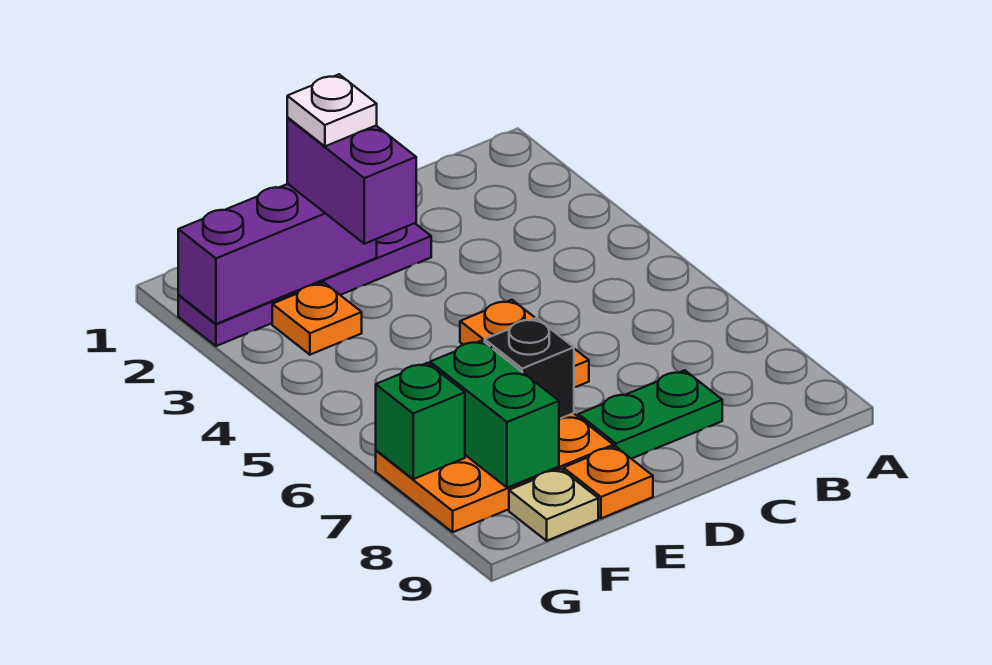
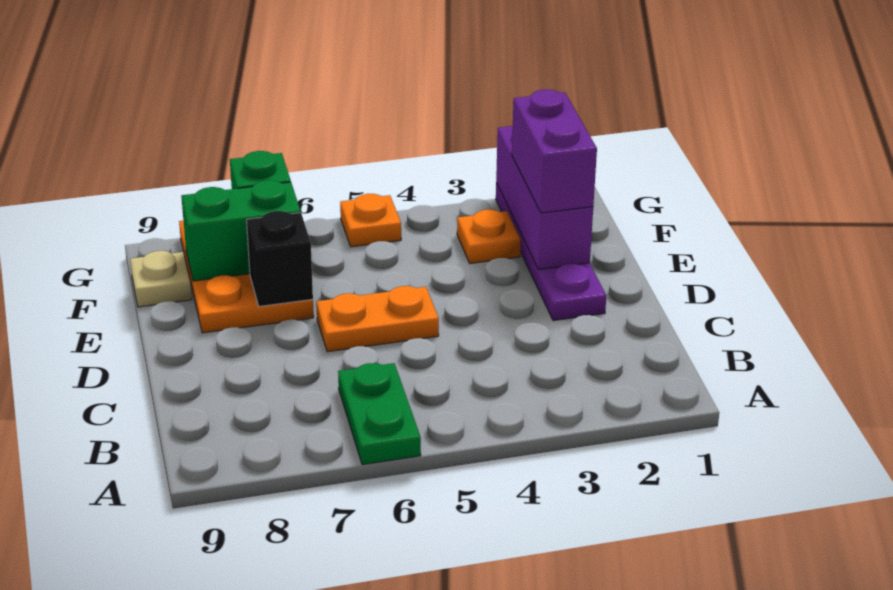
green plate C8:D8 level 1 -> green plate A6:B6 level 1
purple brick E2:E3 level 3 -> purple brick E2:F2 level 3
white plate E2 level 4 -> none
orange plate E9 level 1 -> orange plate G5 level 1

